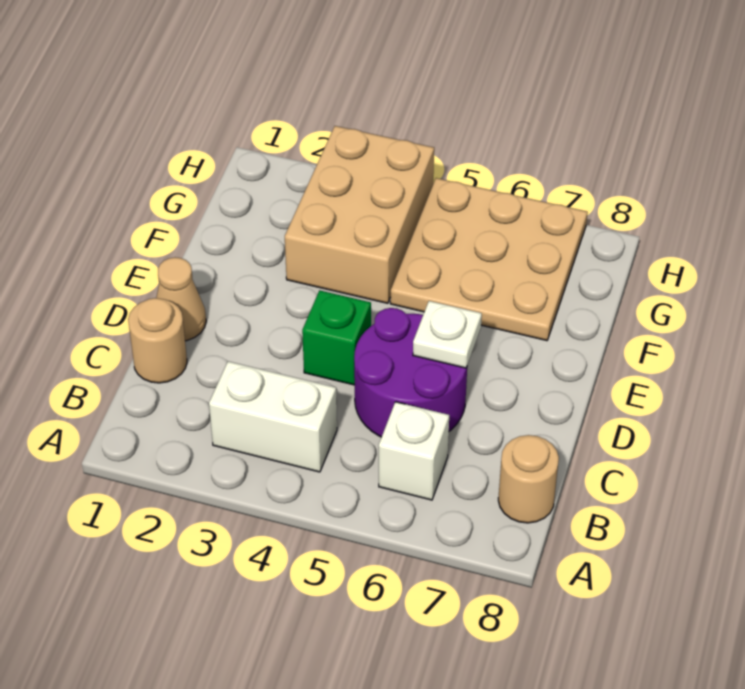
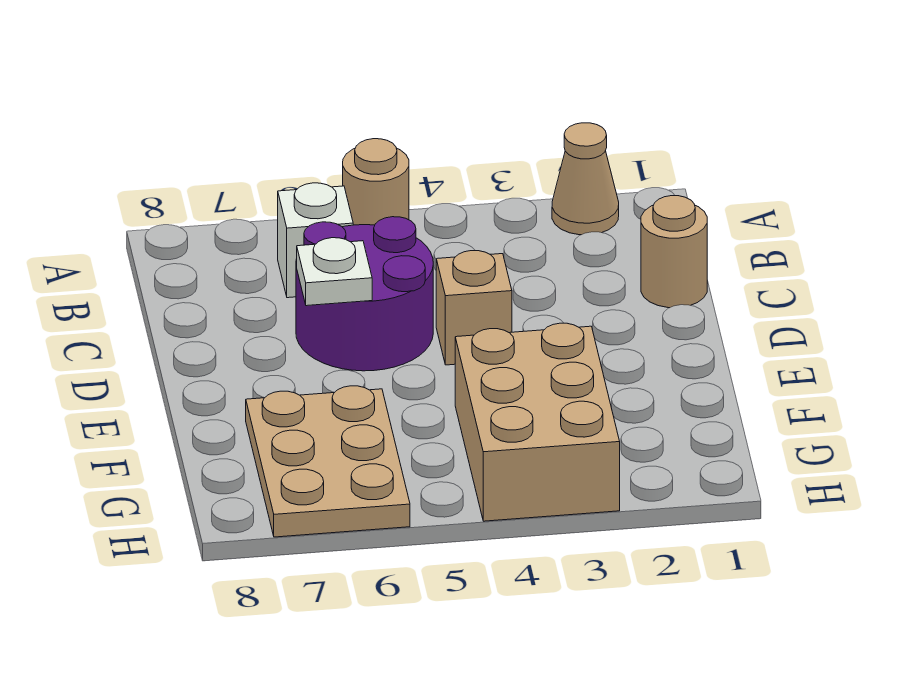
white brick B3:B4 level 1 -> none
tan round brick B8 level 1 -> tan round brick A5 level 1
tan cone D1 level 1 -> tan cone A2 level 1
green brick D4 level 1 -> tan brick D4 level 1
tan plate F5:H7 level 1 -> tan plate F6:H7 level 1

